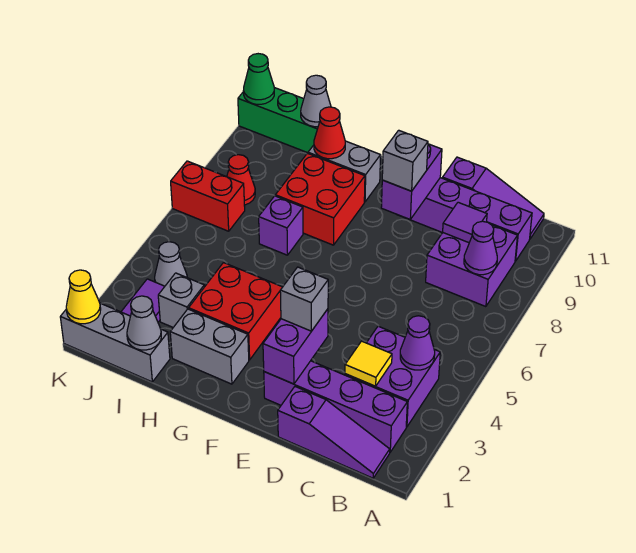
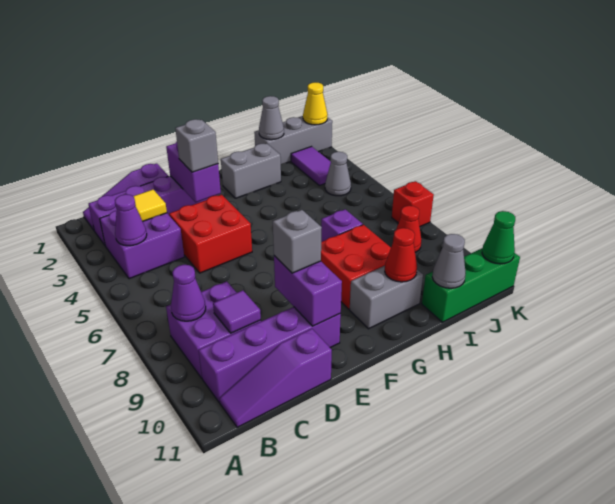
red brick G3:H4 level 1 -> red brick D4:E5 level 1
grey brick I3 level 1 -> none
red brick J7:K7 level 1 -> red brick K7 level 1

